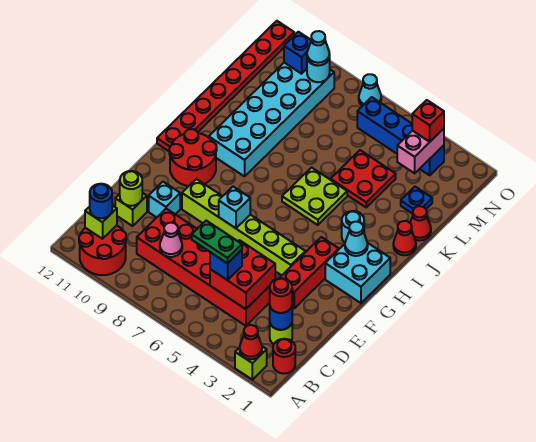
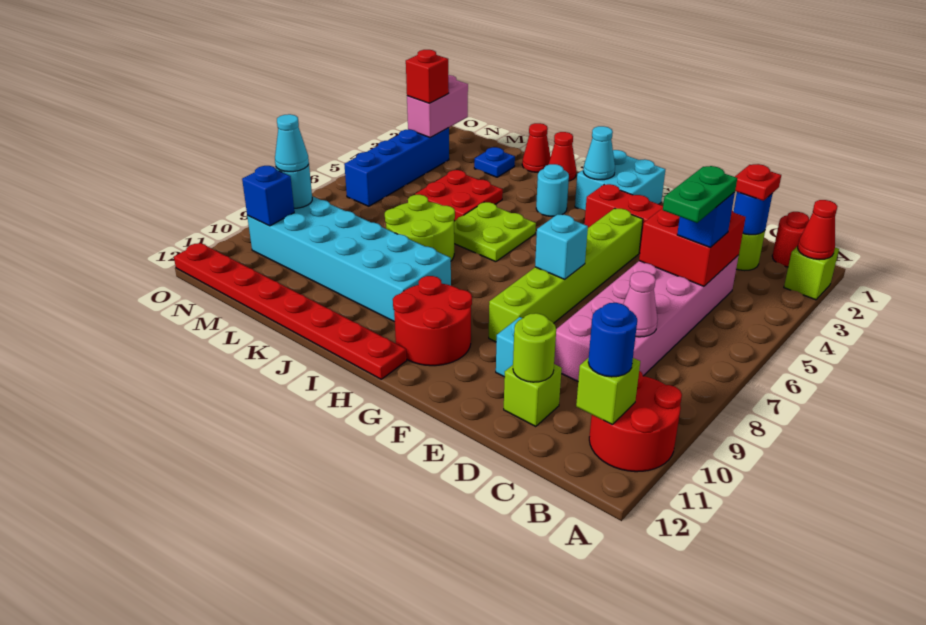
red round brick C2 level 3 -> red plate C2 level 3
red brick C4:D9 level 1 -> pink brick C4:D9 level 1
none -> lime round brick J7:K8 level 1
pink brick M3:N3 level 2 -> pink brick N2:N3 level 2
cyan cone O7 level 1 -> none

